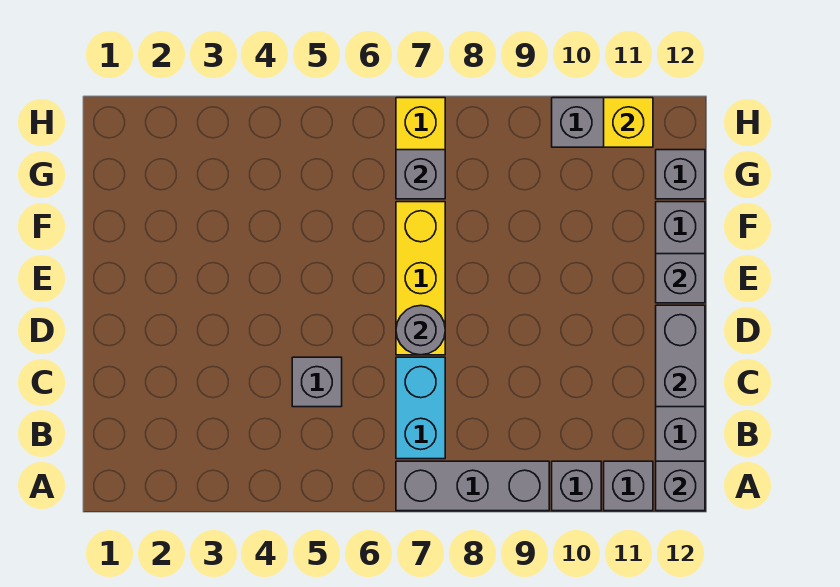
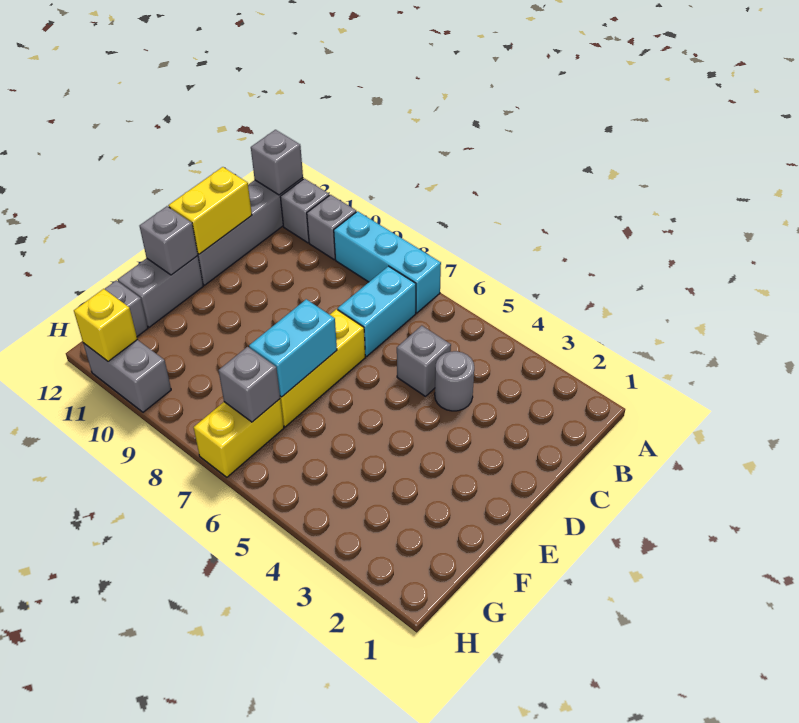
grey brick A7:A9 level 1 -> cyan brick A7:A9 level 1
grey brick C12:D12 level 2 -> yellow brick C12:D12 level 2
grey round brick D7 level 2 -> grey round brick C4 level 1
none -> cyan brick E7:F7 level 2

